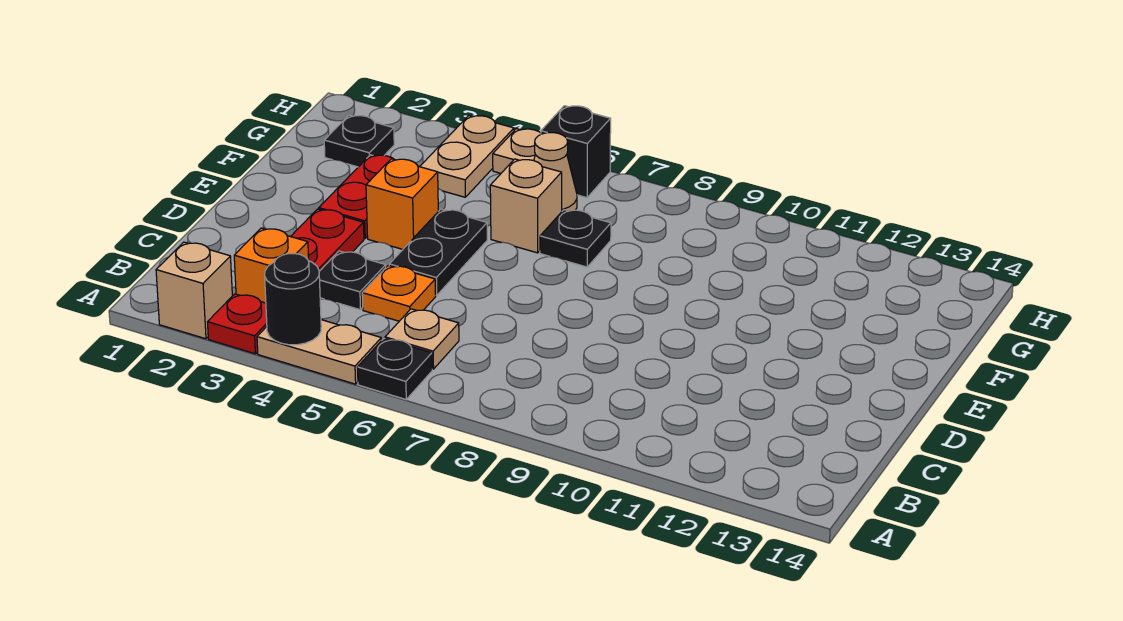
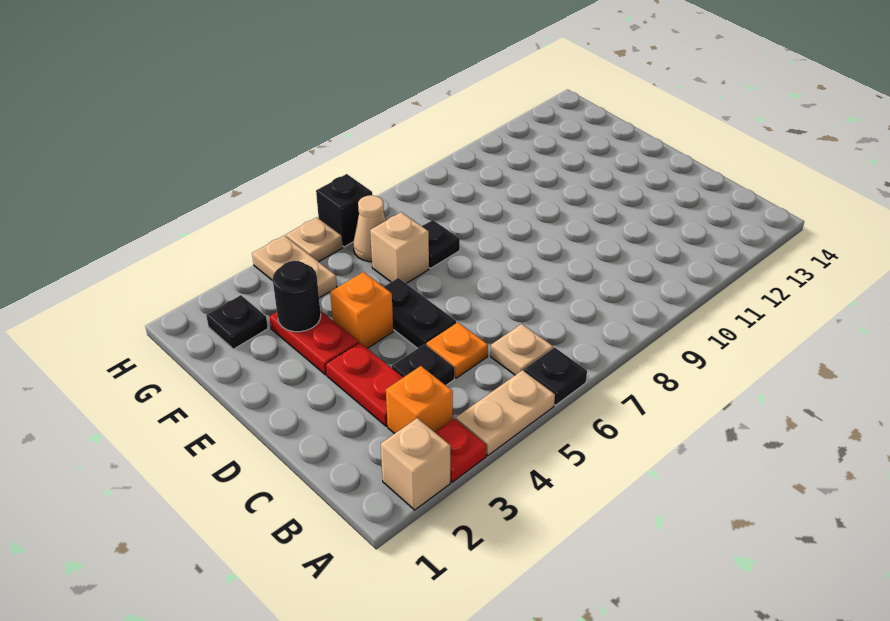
black round brick A4 level 2 -> black round brick F3 level 2

